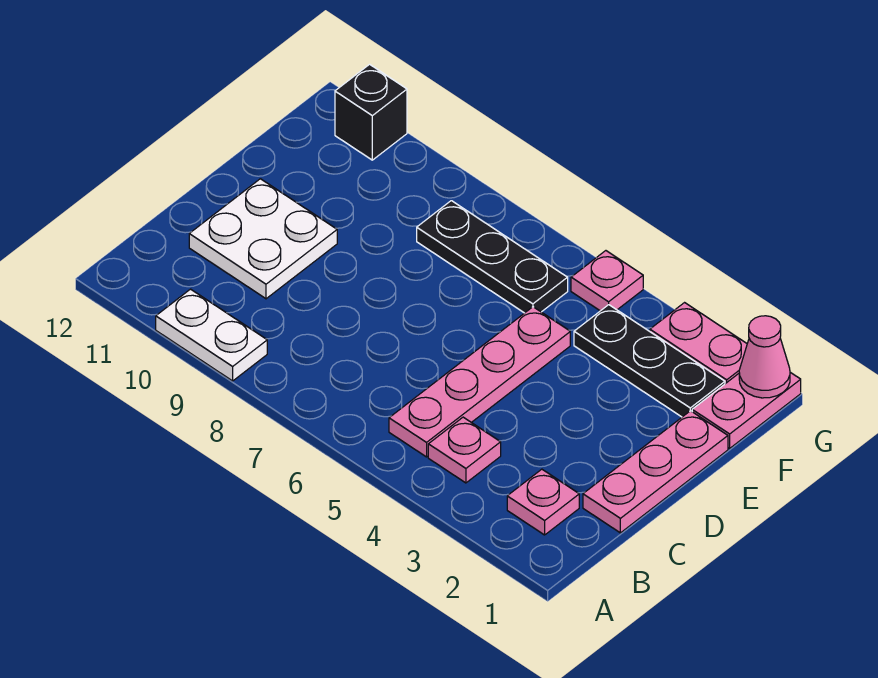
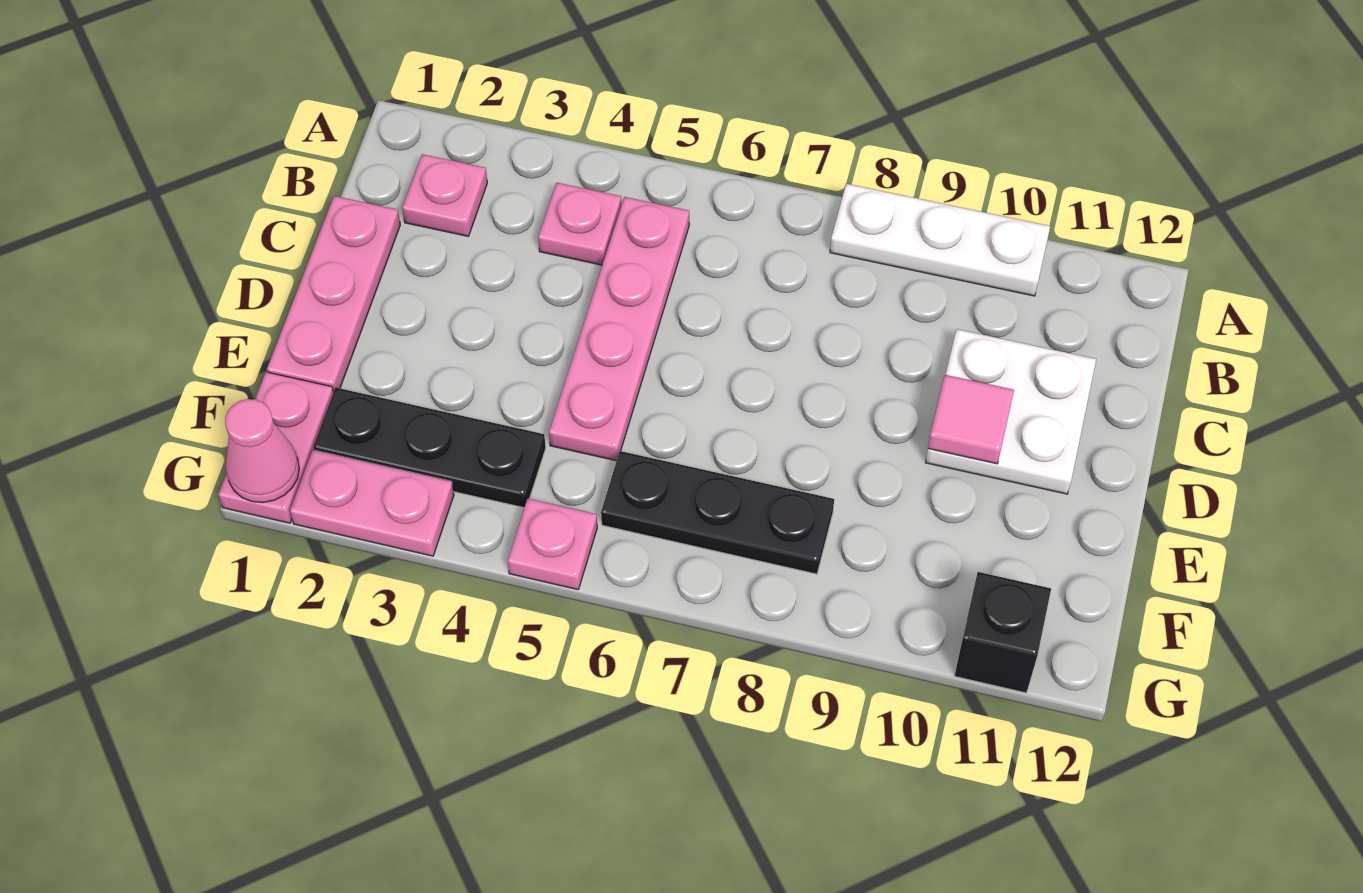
white plate A9:A10 level 1 -> white plate A8:A10 level 1
none -> pink tile D10 level 2

